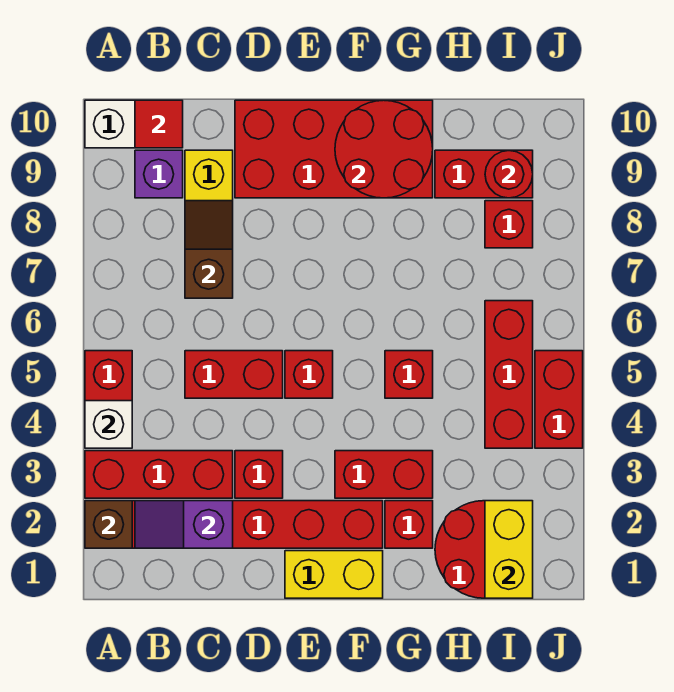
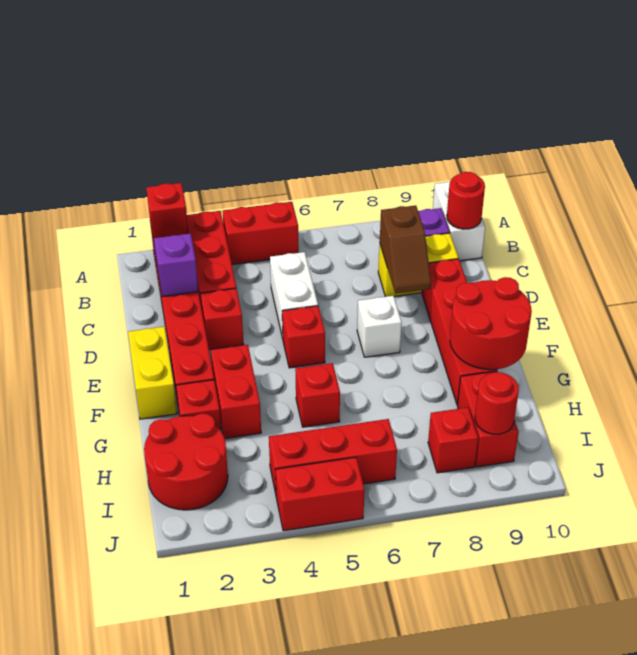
brown brick A2 level 2 -> red brick A2 level 2
white brick A4 level 2 -> white brick E7 level 1
red tile B10 level 2 -> red round brick B10 level 2
red brick C5:D5 level 1 -> white brick C5:D5 level 1
brown slope C7:C8 level 2 top 7 -> brown slope C8:D8 level 2 top C
red brick D9:G10 level 1 -> red brick D9:G9 level 1
yellow brick I1:I2 level 2 -> none

